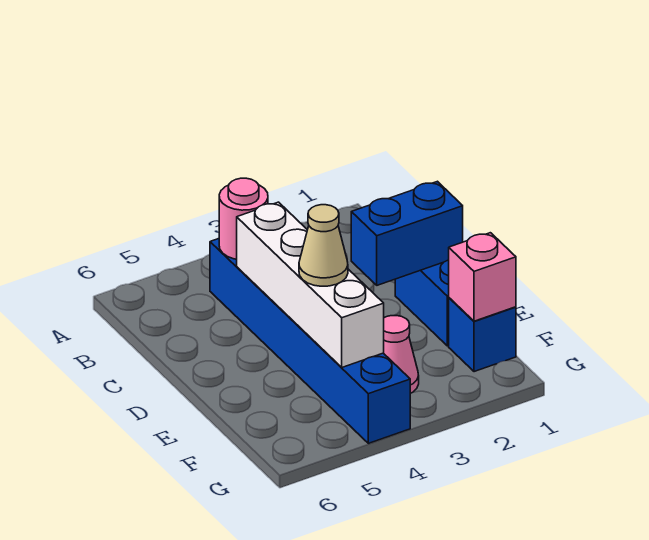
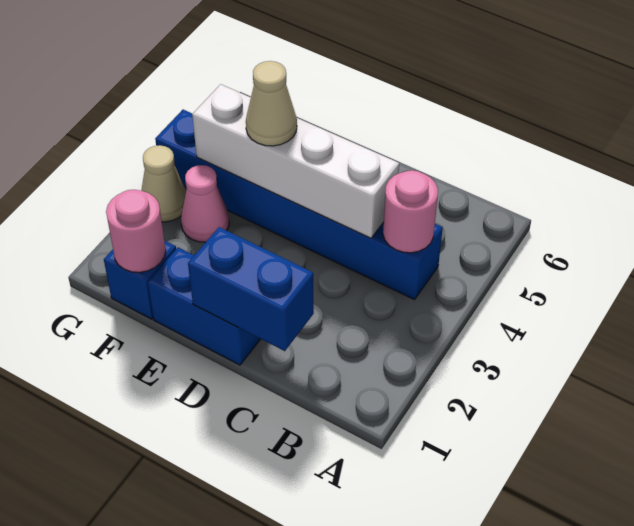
blue brick D1:D2 level 2 -> blue brick C1:D1 level 2
pink brick F1 level 2 -> pink round brick F1 level 2
none -> tan cone G3 level 1

